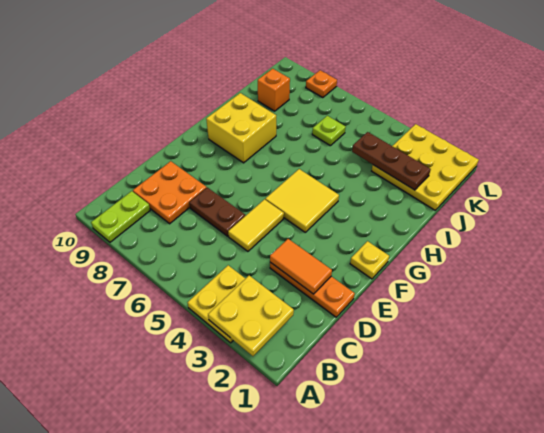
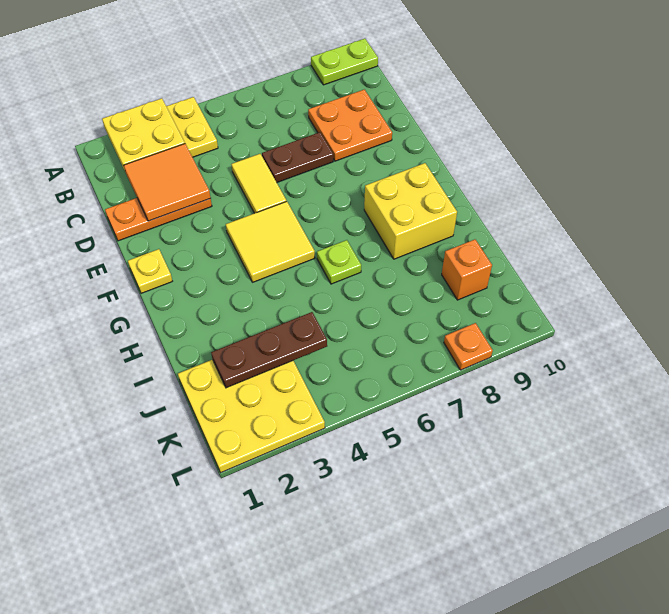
lime plate A9:B9 level 1 -> lime plate A9:A10 level 1
orange tile D2:D3 level 2 -> orange tile C2:D3 level 2
lime plate J6 level 1 -> lime plate H6 level 1

